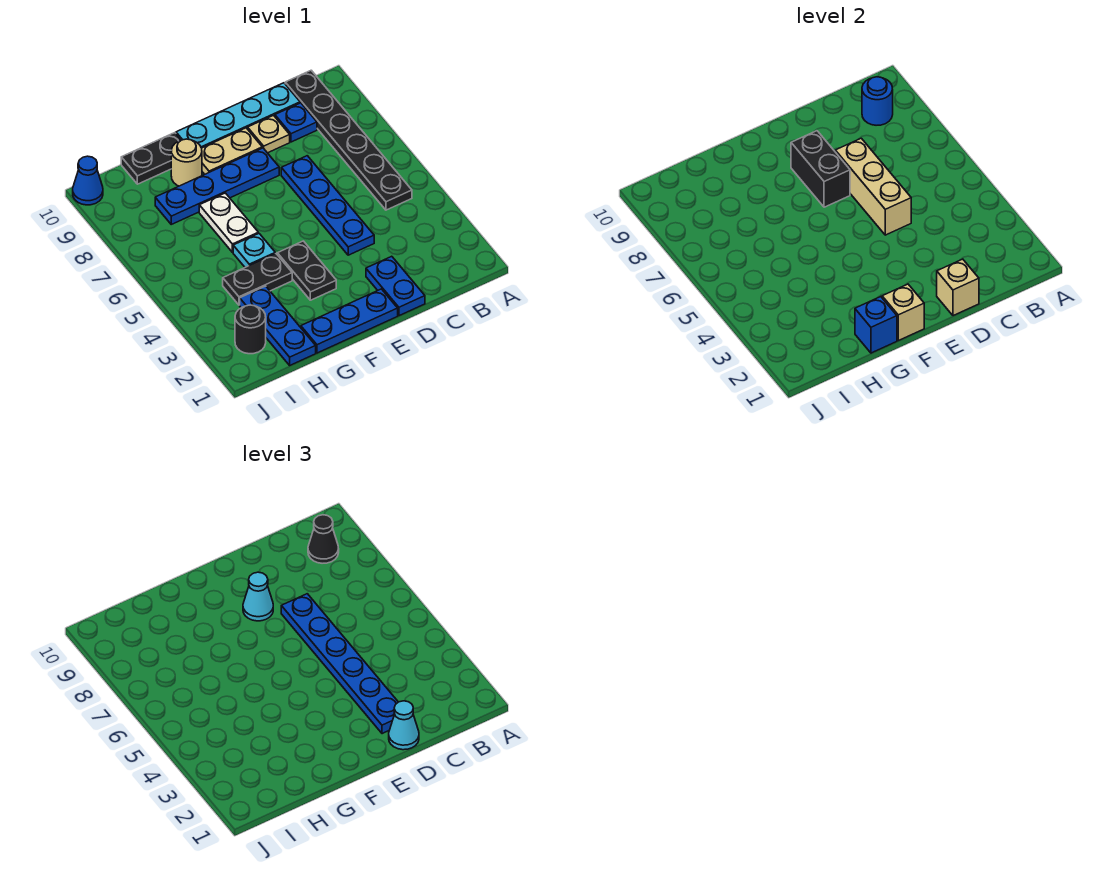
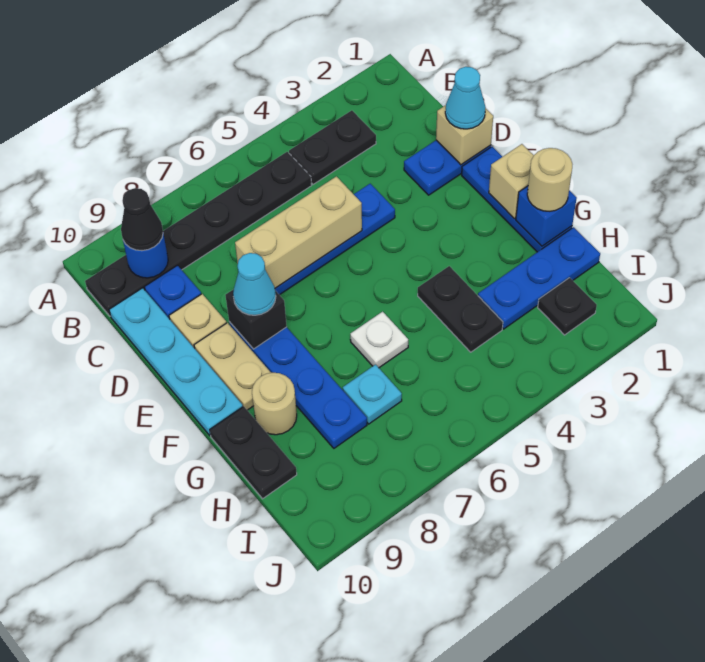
blue plate D2:D7 level 3 -> none
black brick E7:E8 level 2 -> black brick E8 level 2
black plate F3:F4 level 1 -> black plate B3:B4 level 1
none -> tan round brick G1 level 3
cyan plate G5 level 1 -> cyan plate H7 level 1
white plate G6:G7 level 1 -> white plate G6 level 1
black round brick I2 level 1 -> black plate I2 level 1
blue cone J10 level 1 -> none

